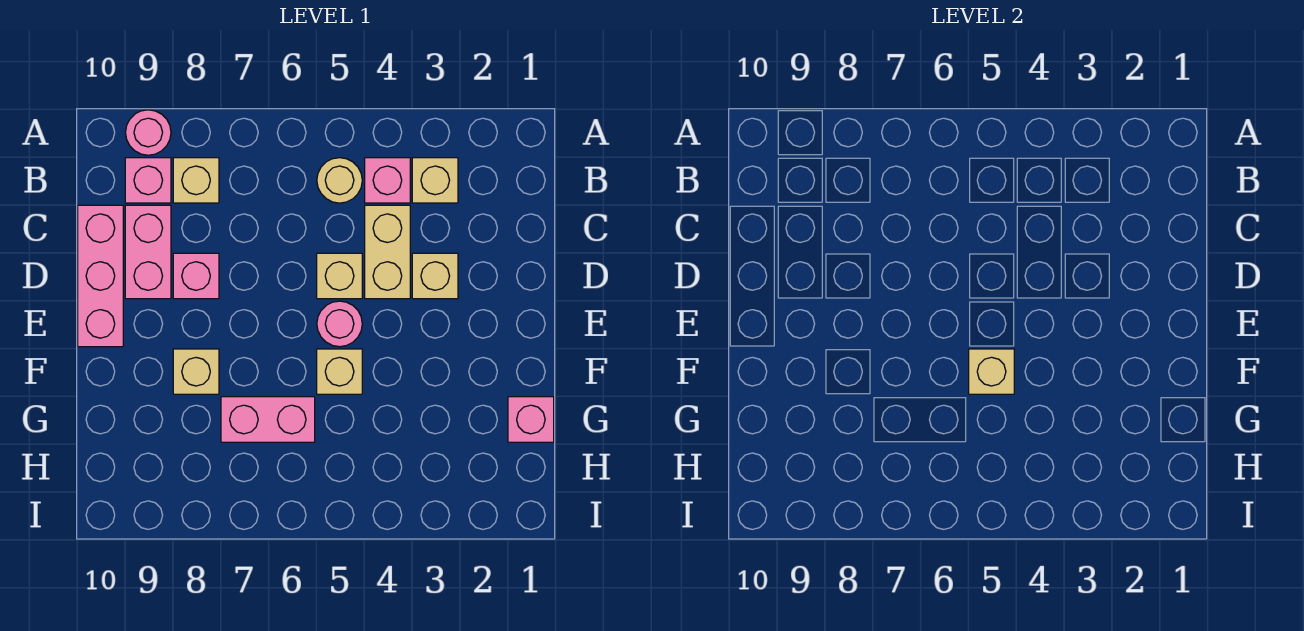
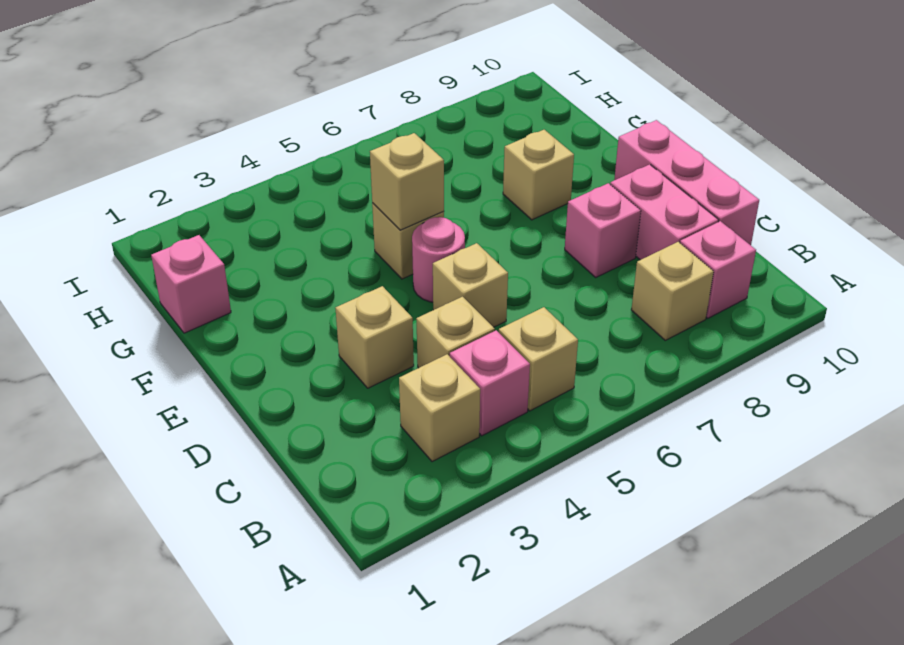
pink round brick A9 level 1 -> none
tan round brick B5 level 1 -> tan brick B5 level 1
tan brick C4:D4 level 1 -> tan brick C4 level 1
pink brick G6:G7 level 1 -> none

